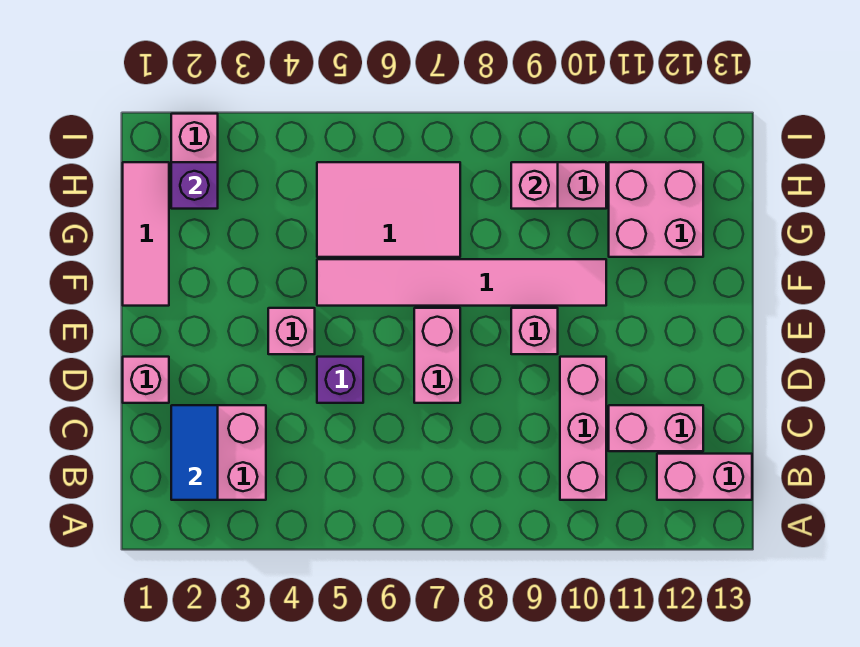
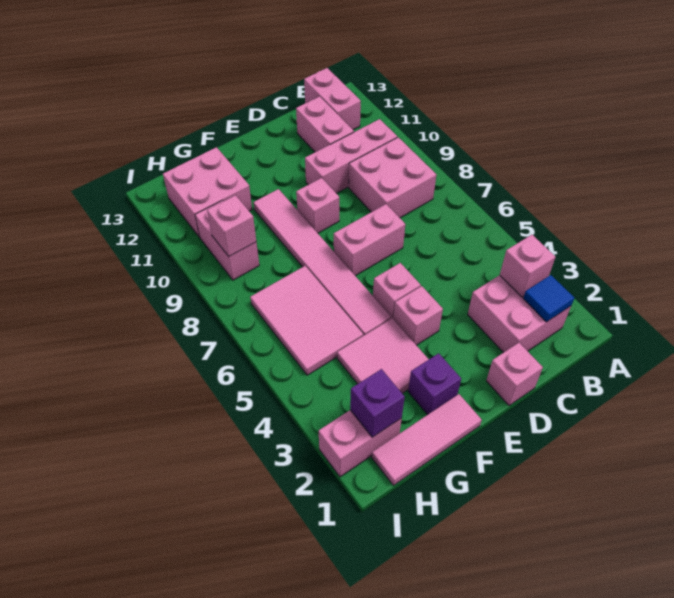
blue tile B2:C2 level 2 -> blue tile B2 level 2
none -> pink brick B3 level 2
none -> pink brick B8:C9 level 1
purple brick D5 level 1 -> purple brick F2 level 1
none -> pink brick E5 level 1
none -> pink tile F3:G4 level 1

